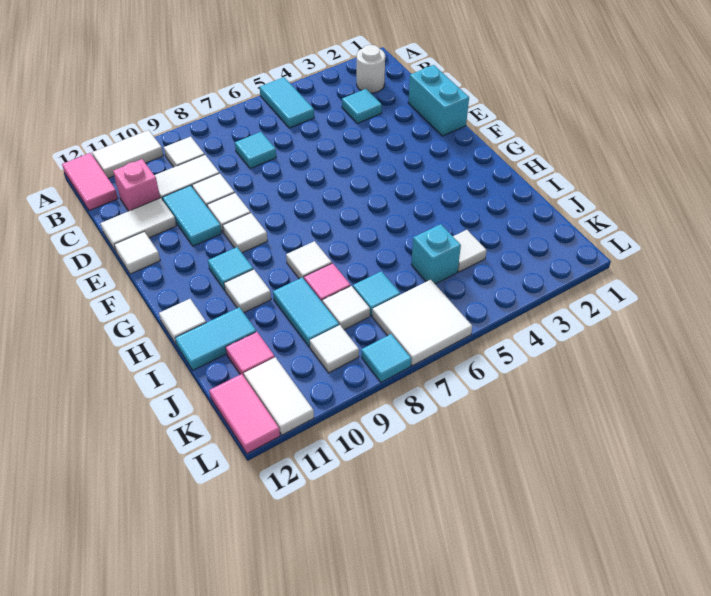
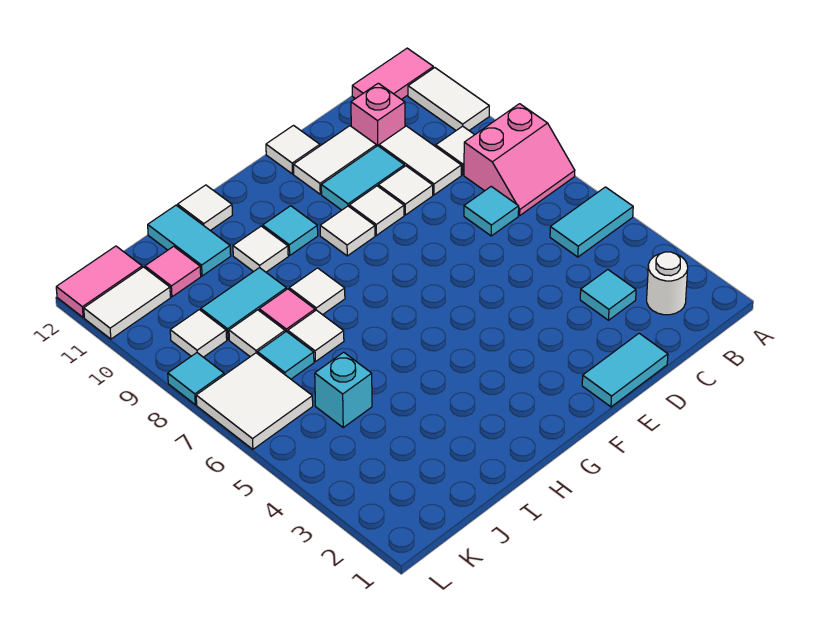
none -> pink slope A7:B8 level 1 top 8
cyan brick D1:E1 level 1 -> cyan tile D1:E1 level 1
white tile D11:D12 level 1 -> white tile D11:E11 level 1
white tile J4 level 1 -> white tile I7 level 1

